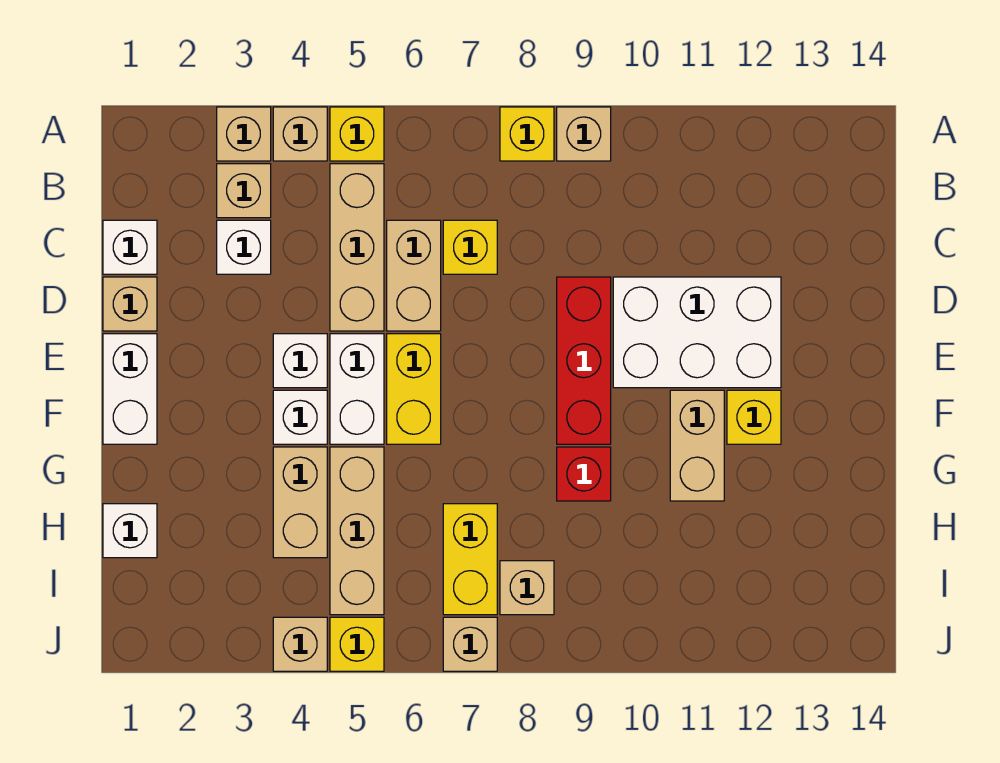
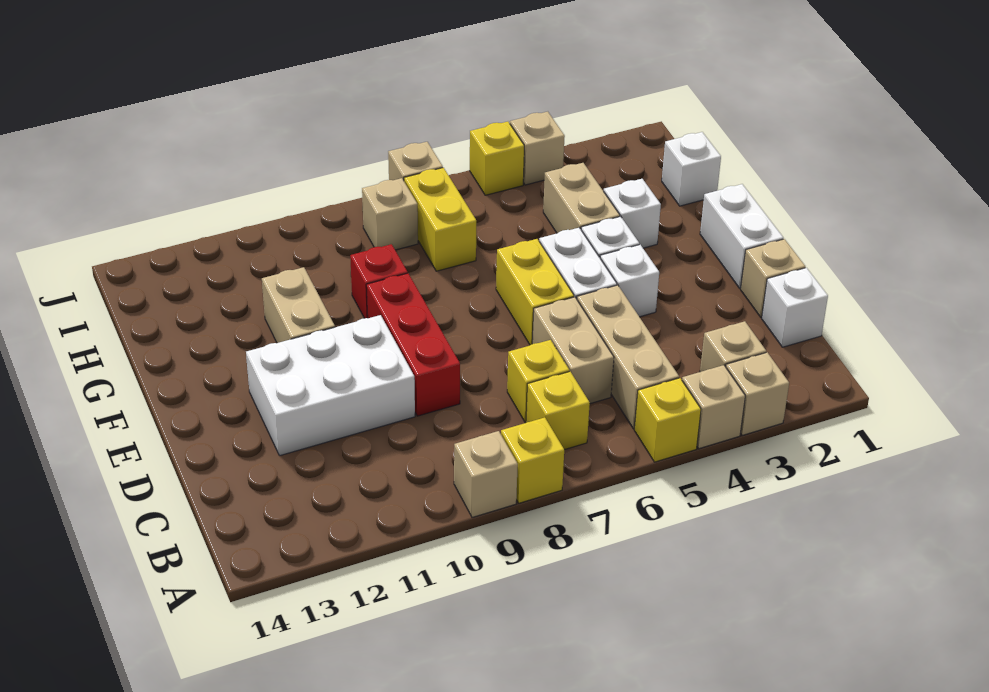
white brick C3 level 1 -> white brick G3 level 1
yellow brick F12 level 1 -> yellow brick B7 level 1
tan brick G5:I5 level 1 -> none

